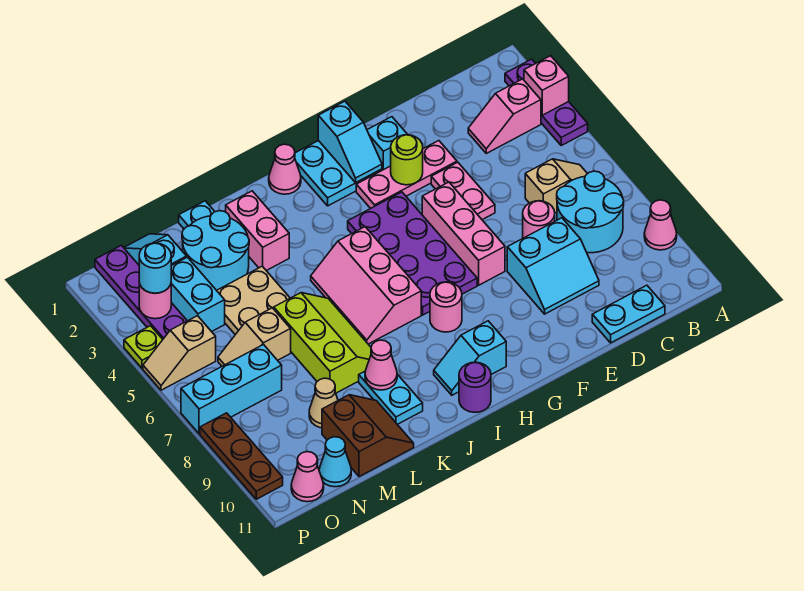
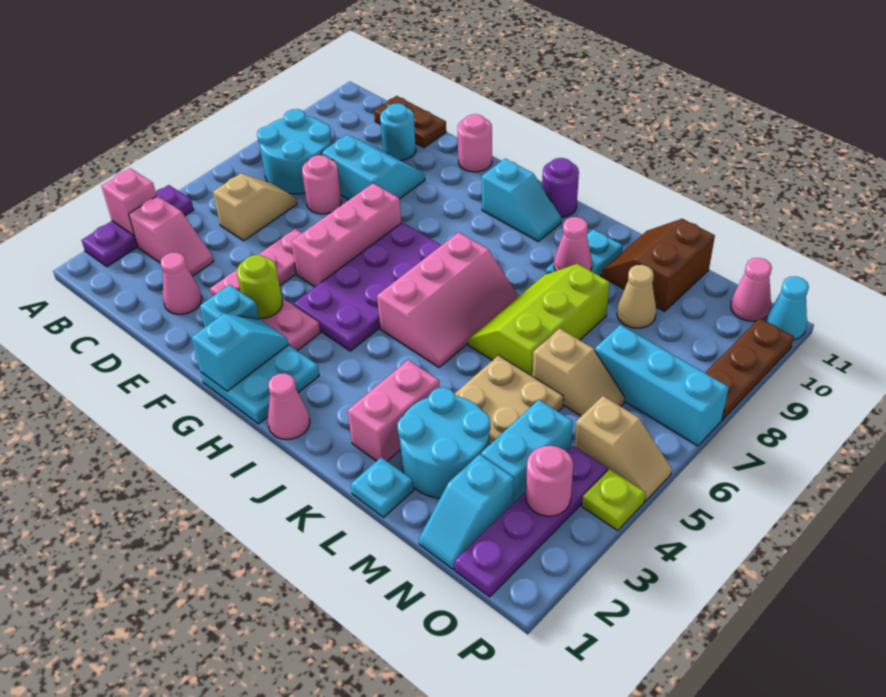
pink cone A9 level 1 -> pink cone D2 level 1
tan slope B6:C6 level 1 top C -> tan slope C5:C6 level 1 top 5
cyan plate C11:D11 level 1 -> brown plate C11:D11 level 1
pink round brick H8 level 1 -> pink round brick F11 level 1
cyan cone N11 level 1 -> cyan cone P11 level 1
cyan round brick O3 level 3 -> cyan round brick D10 level 1

